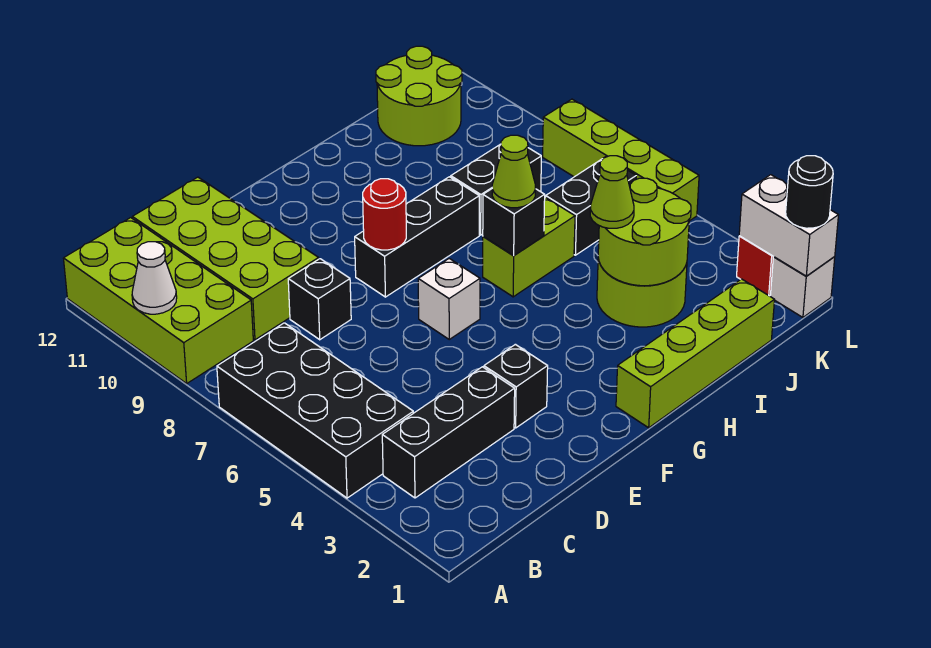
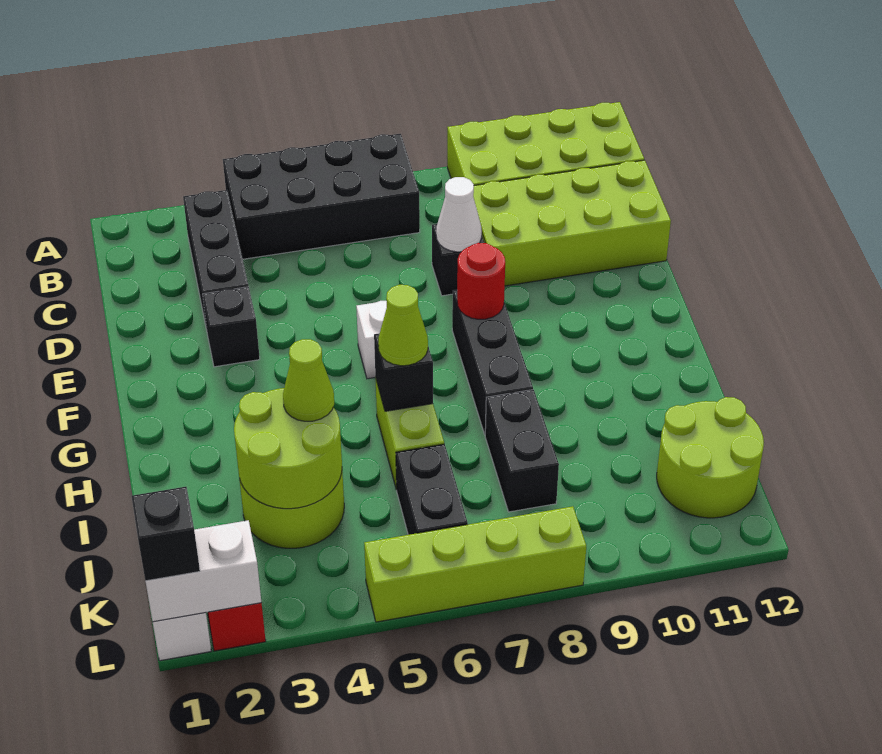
white cone A10 level 2 -> white cone D8 level 2
lime brick G1:J1 level 1 -> none
black round brick L1 level 3 -> black brick L1 level 3

